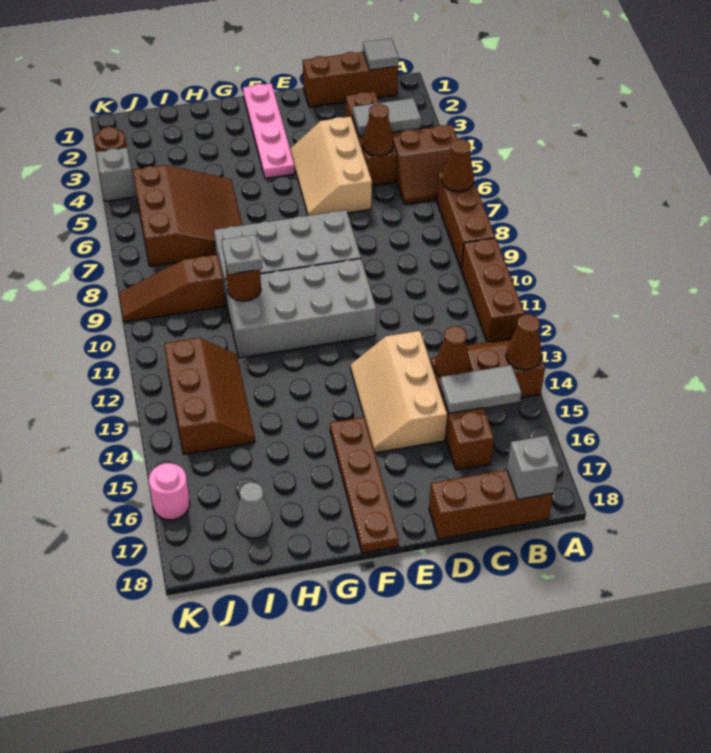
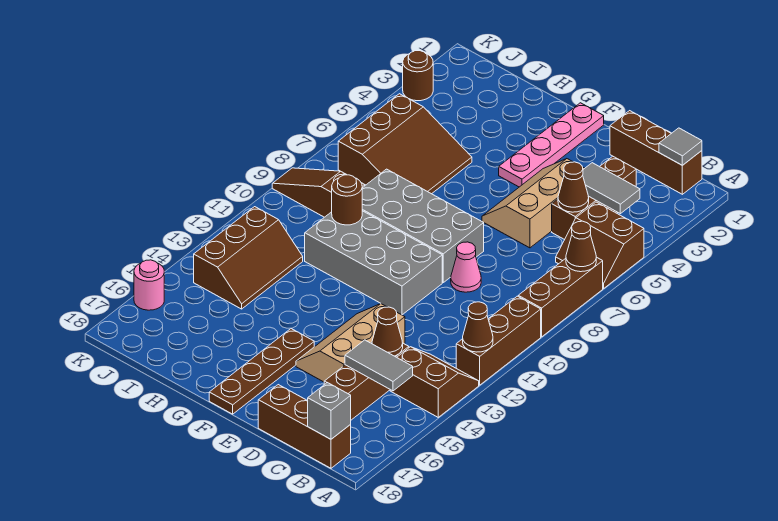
brown cone A14 level 2 -> brown cone A12 level 2
none -> pink cone D9 level 1
grey plate H10 level 3 -> none
grey cone I17 level 1 -> none
grey brick K4 level 1 -> none

